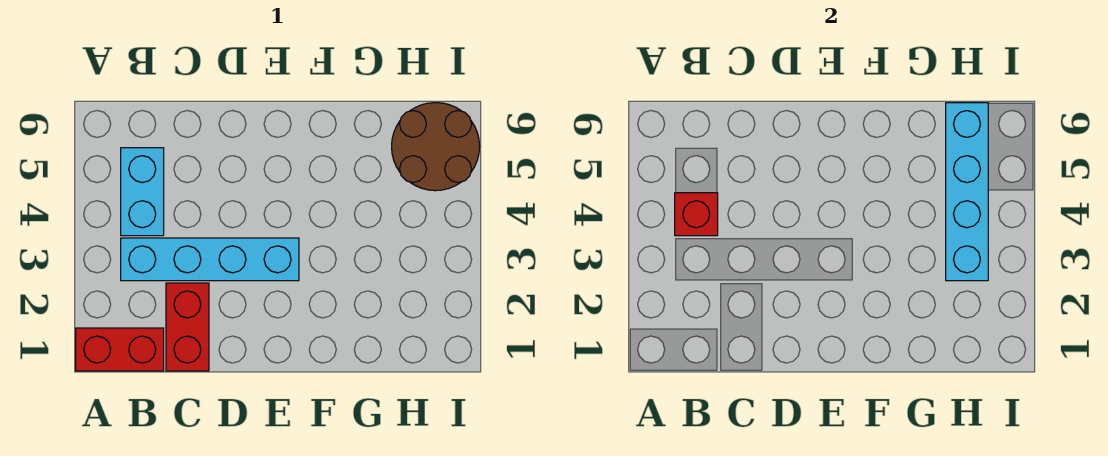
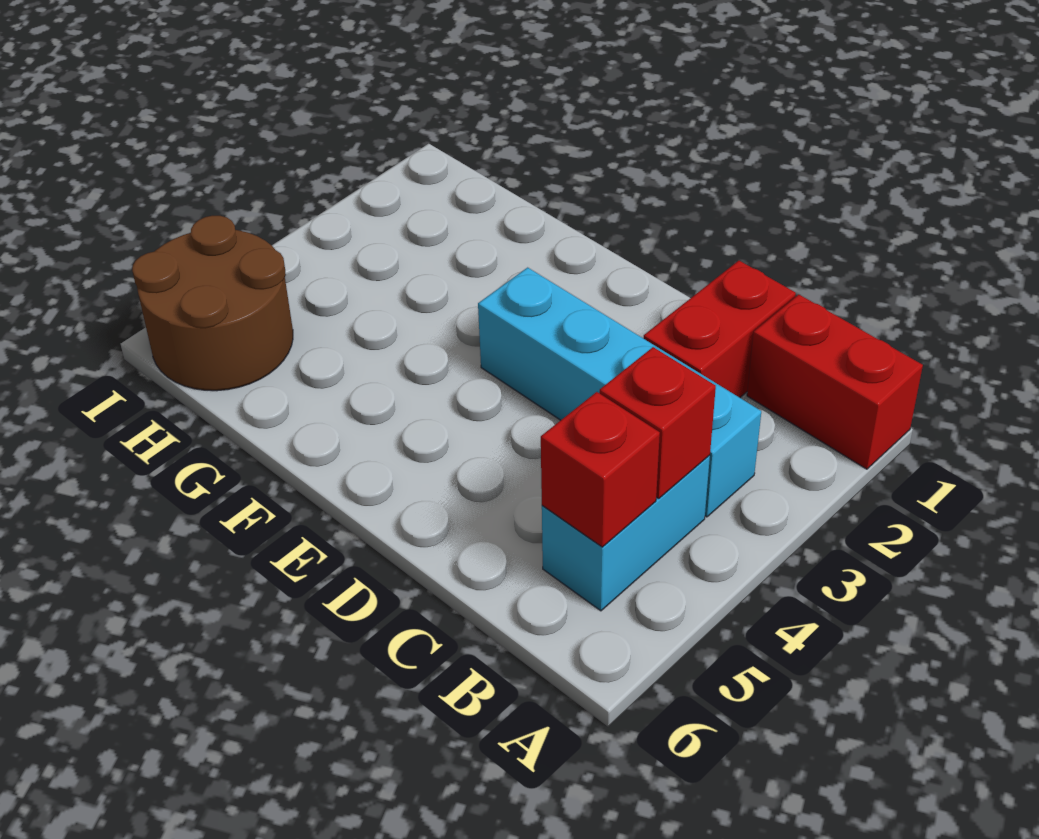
none -> red brick B5 level 2
cyan brick H3:H6 level 2 -> none

